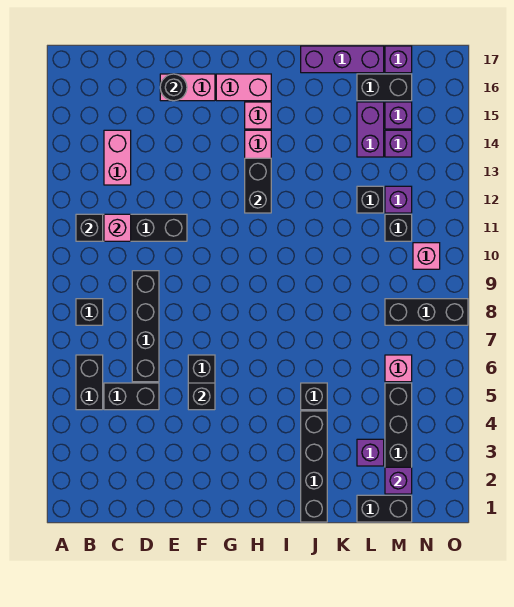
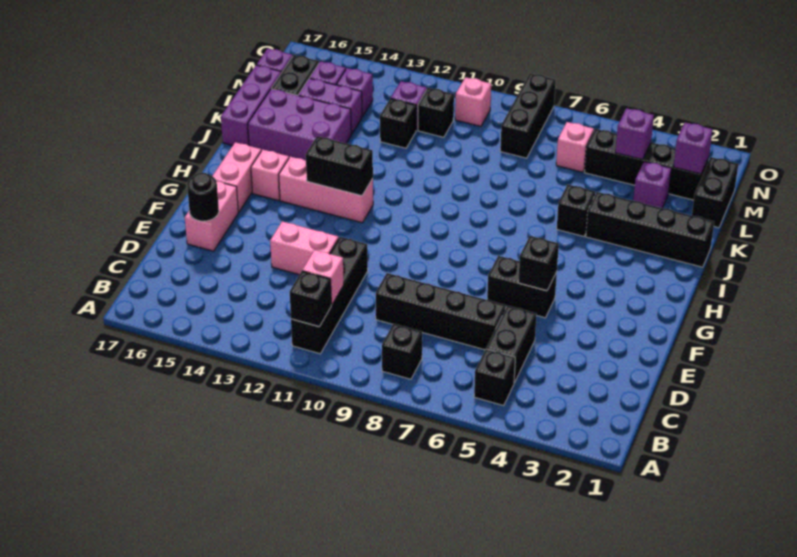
black brick B5:B6 level 1 -> black brick B5 level 1
pink brick C13:C14 level 1 -> pink brick E12:E13 level 1
none -> purple brick J14:K16 level 1
none -> purple brick M4 level 2

